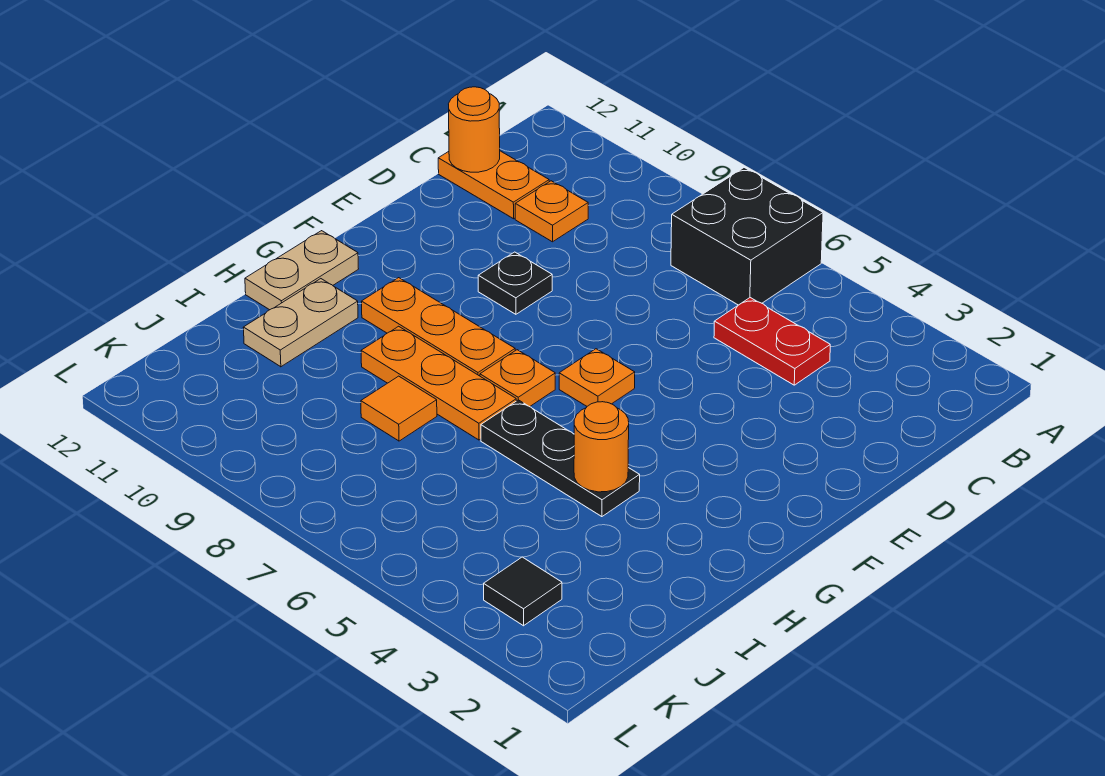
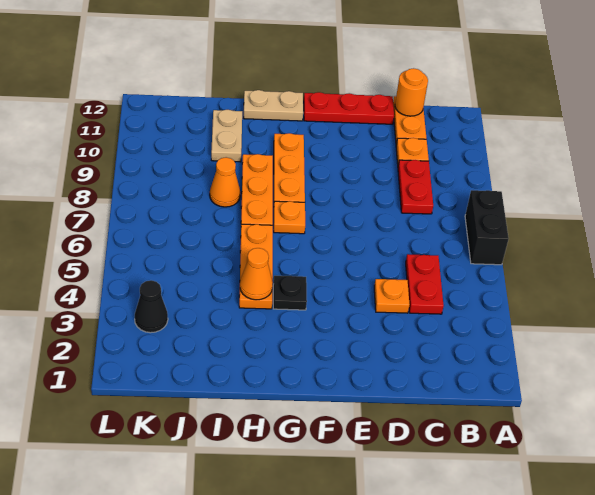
black brick A6:B7 level 1 -> black brick A6:A7 level 1
none -> red plate C8:C9 level 1
none -> red plate D12:F12 level 1
black plate E9 level 1 -> black plate G4 level 1
orange plate F6 level 1 -> orange plate D4 level 1
black plate H4:H6 level 1 -> orange plate H4:H6 level 1
orange round brick H4 level 2 -> orange cone H4 level 2
tan plate H11:I11 level 1 -> tan plate I10:I11 level 1
orange tile I8 level 1 -> orange cone I8 level 1
black tile K3 level 1 -> black cone K3 level 1

